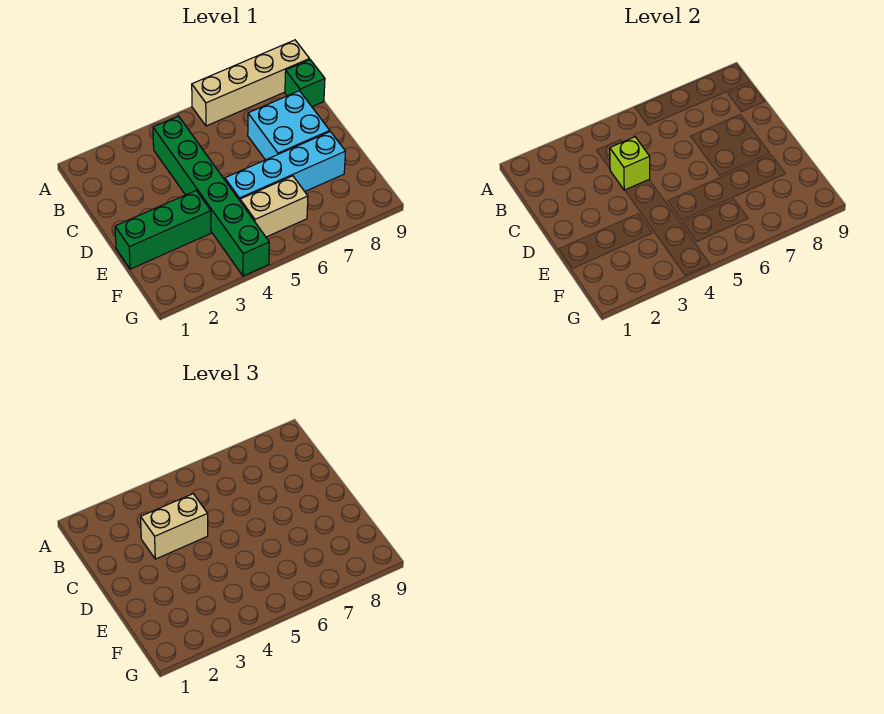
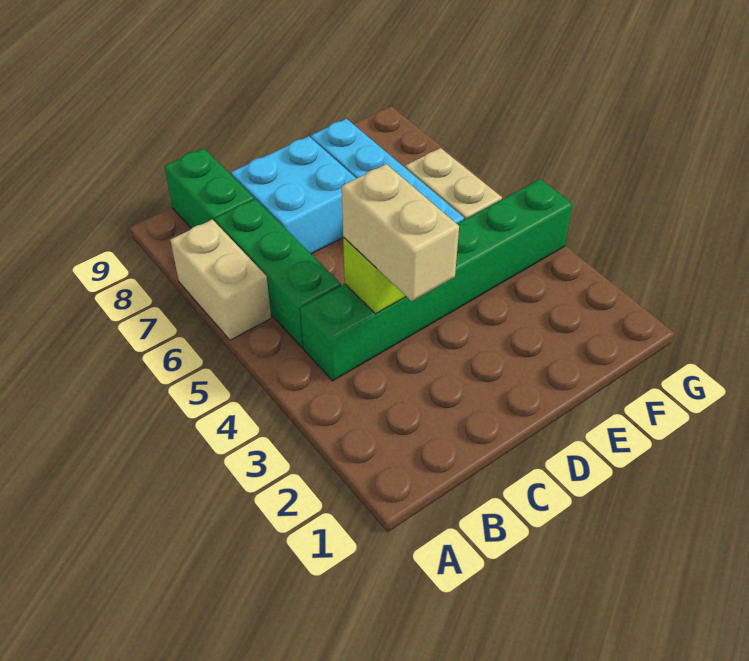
tan brick A6:A9 level 1 -> tan brick A6:A7 level 1
green brick B9 level 1 -> green brick B8:B9 level 1
green brick E1:E3 level 1 -> green brick B5:B7 level 1

